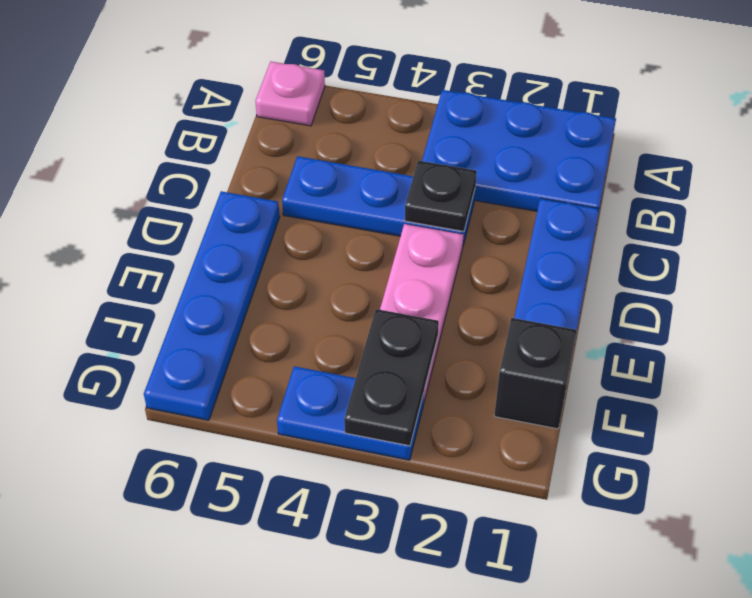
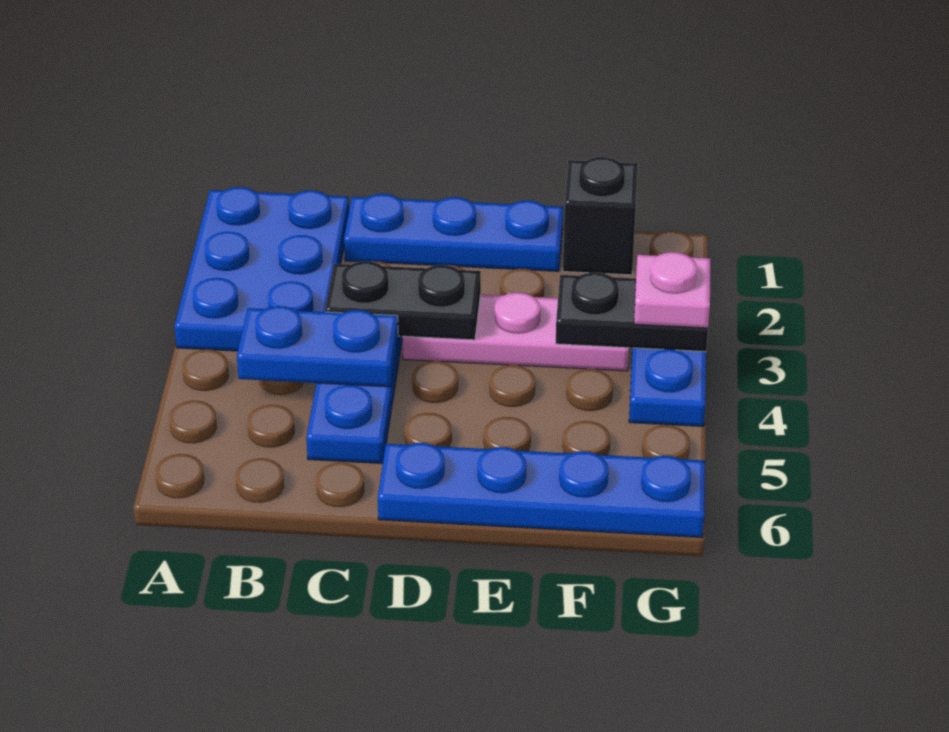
pink plate A6 level 1 -> pink plate G3 level 3
none -> blue plate B4:C4 level 2
black plate C3 level 2 -> black plate C3:D3 level 2

